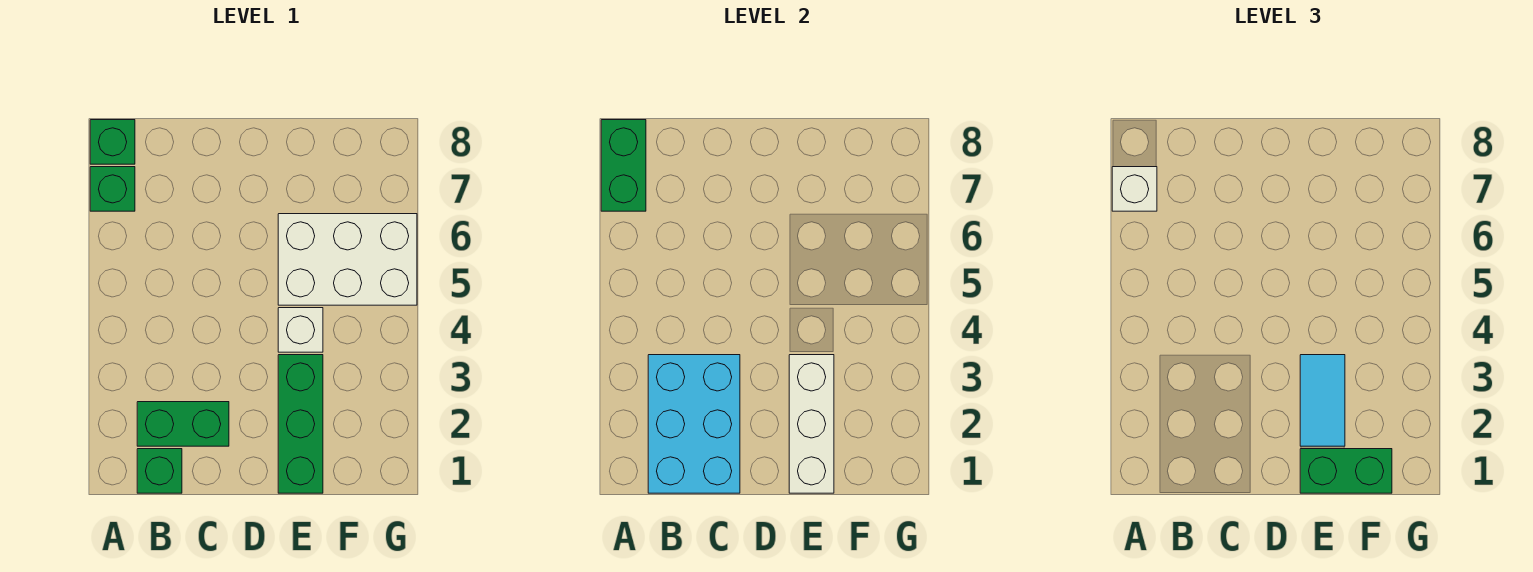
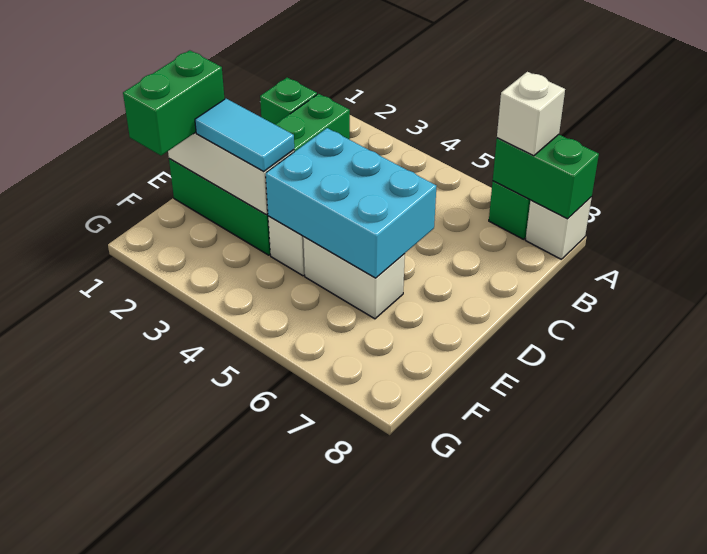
green brick A8 level 1 -> white brick A8 level 1
cyan brick B1:C3 level 2 -> cyan brick D4:E6 level 2
white brick E5:G6 level 1 -> white brick E5:E6 level 1

